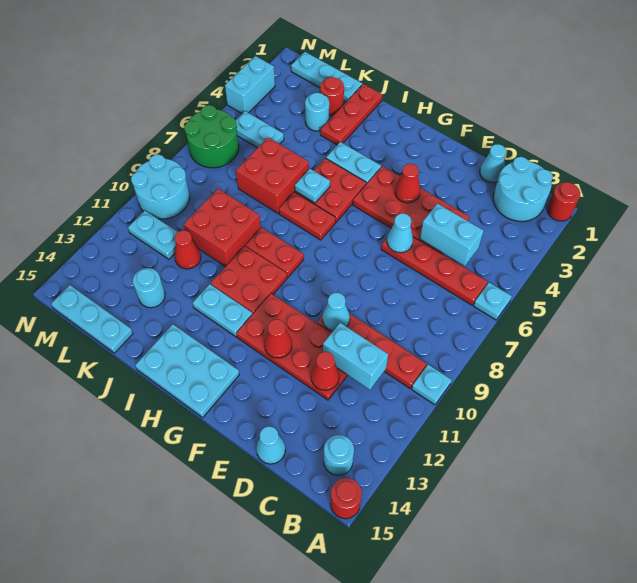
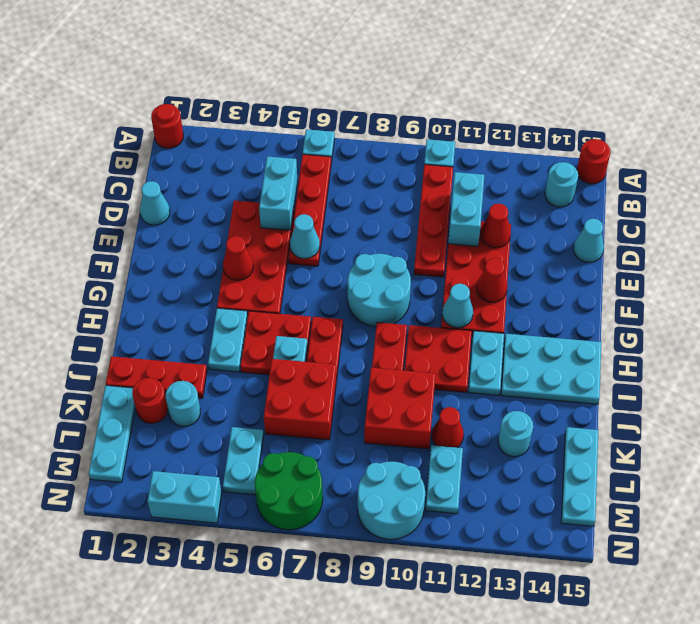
cyan round brick B1:C2 level 1 -> cyan round brick F8:G9 level 1
cyan cone E10 level 2 -> cyan cone G11 level 2
cyan plate G14:I15 level 1 -> cyan plate H13:I15 level 1

